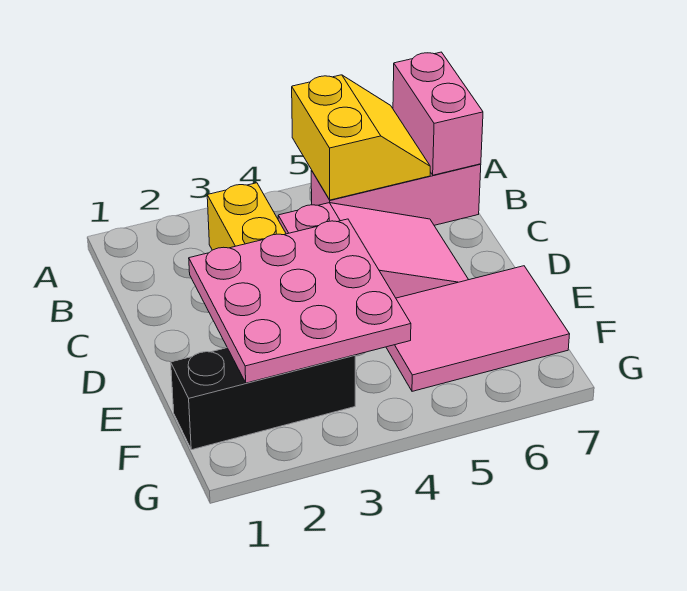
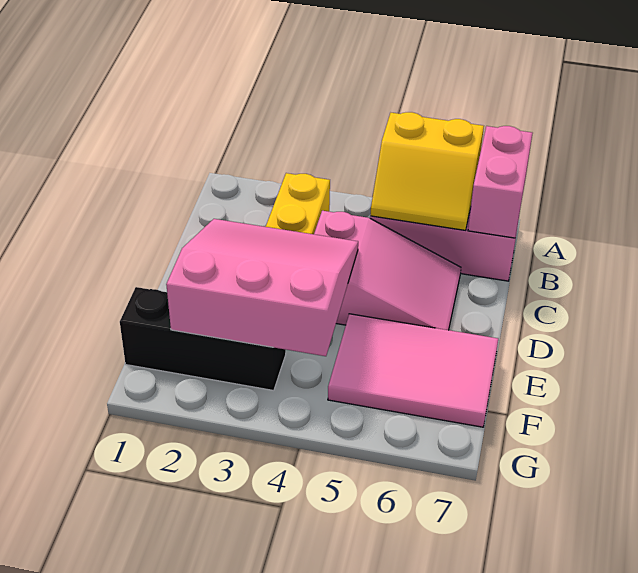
yellow slope A5:B6 level 2 top 5 -> yellow slope A5:B6 level 2 top A
pink plate D2:F4 level 2 -> pink slope D2:F4 level 2 top F

